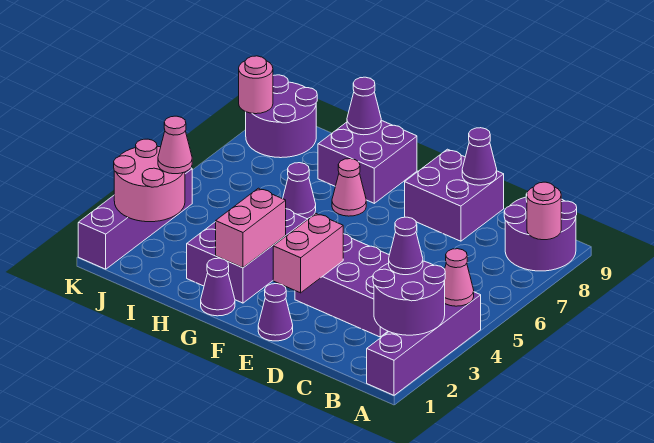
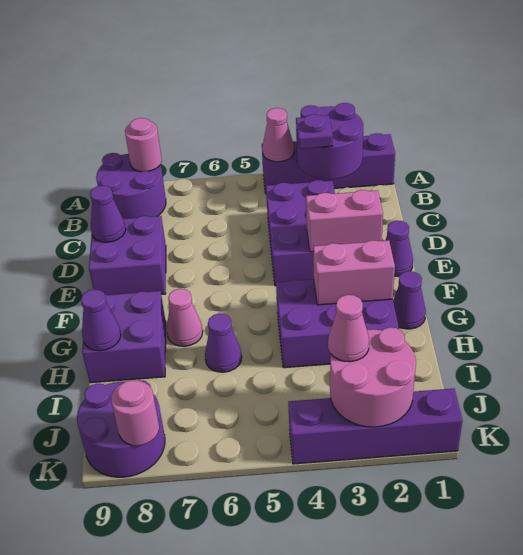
purple cone B3 level 3 -> purple plate B3 level 3

